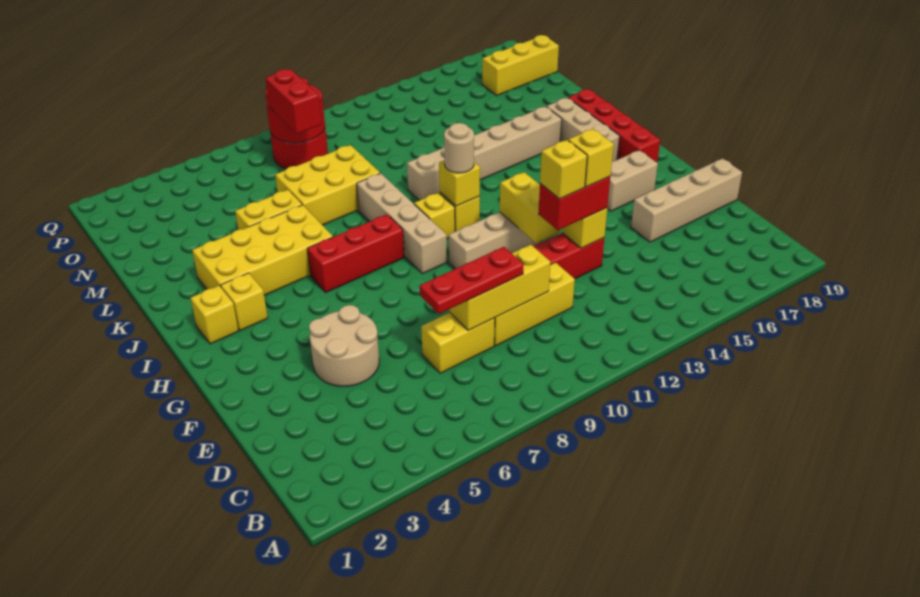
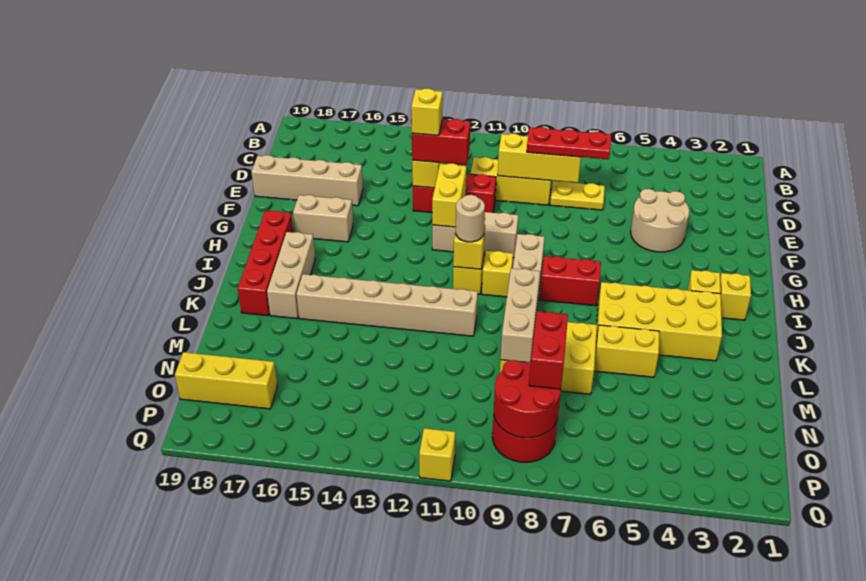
yellow brick D7:D8 level 1 -> yellow plate D7:D8 level 1
yellow brick E12 level 4 -> yellow brick Q11 level 1
red brick I6:I8 level 1 -> red brick I7:I8 level 1
none -> tan brick K9:M9 level 2

